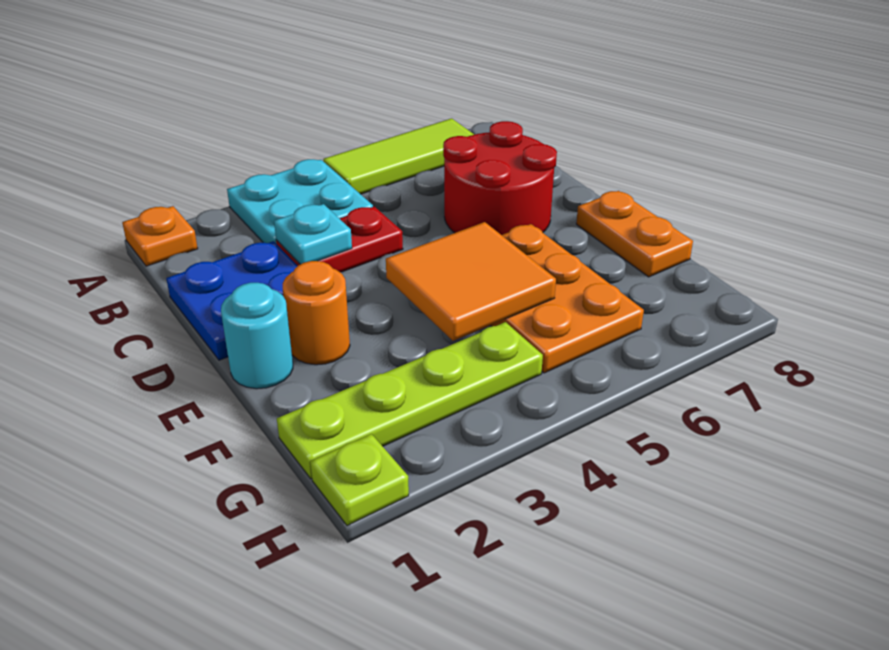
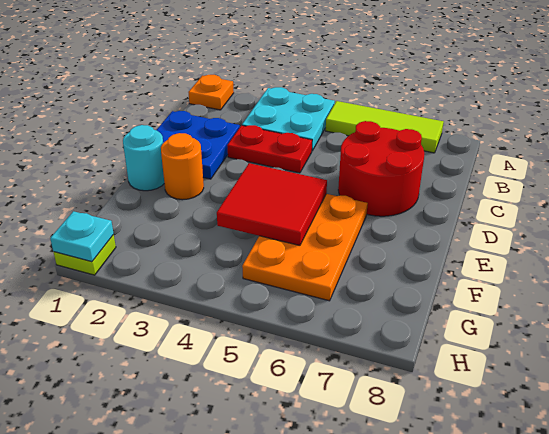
cyan plate C3 level 2 -> cyan plate H1 level 2
orange tile E4:F5 level 2 -> red tile E4:F5 level 2
orange plate E8:F8 level 1 -> none
lime plate G1:G4 level 1 -> none

